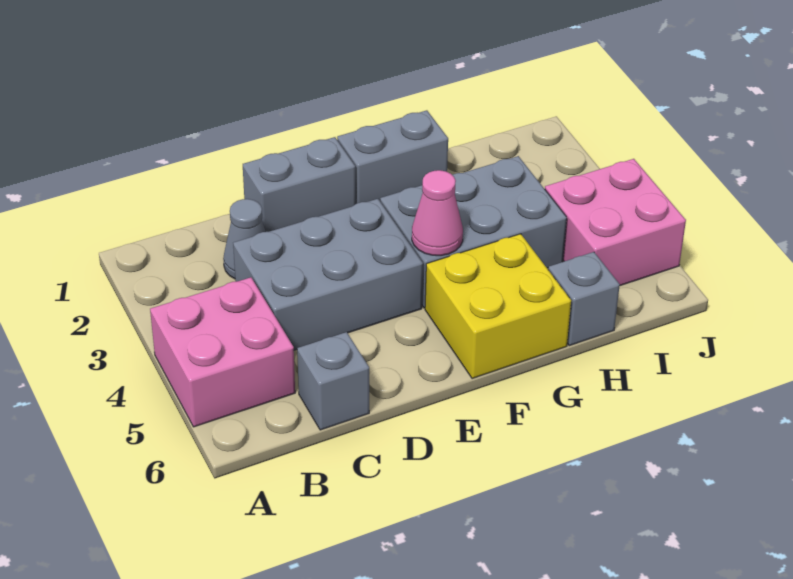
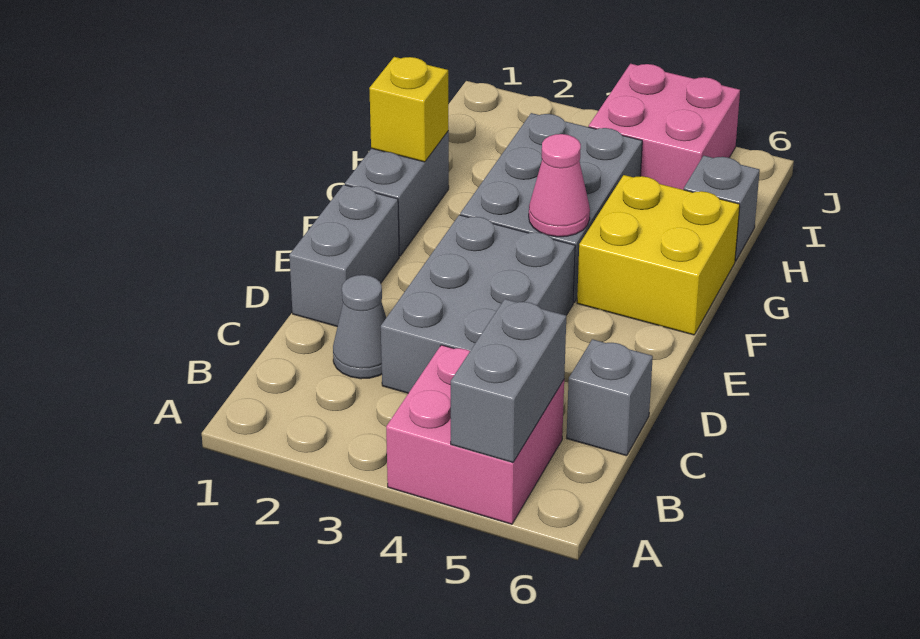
none -> grey brick A5:B5 level 2
none -> yellow brick G1 level 2

